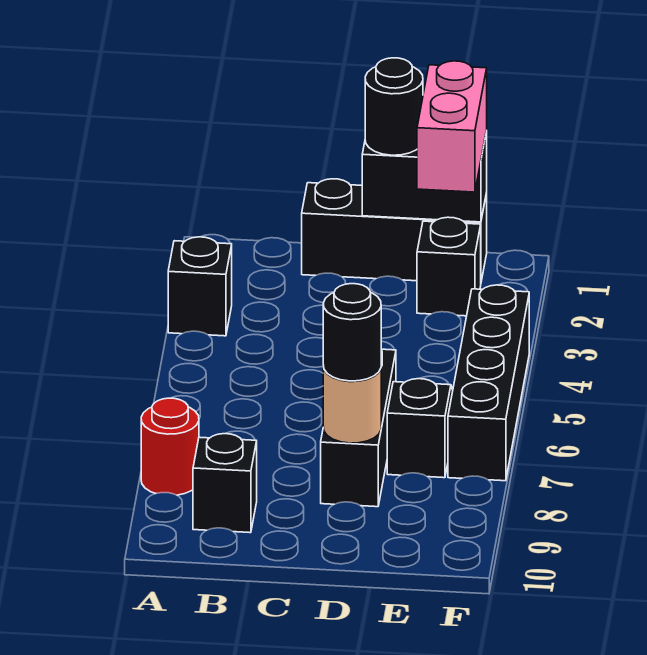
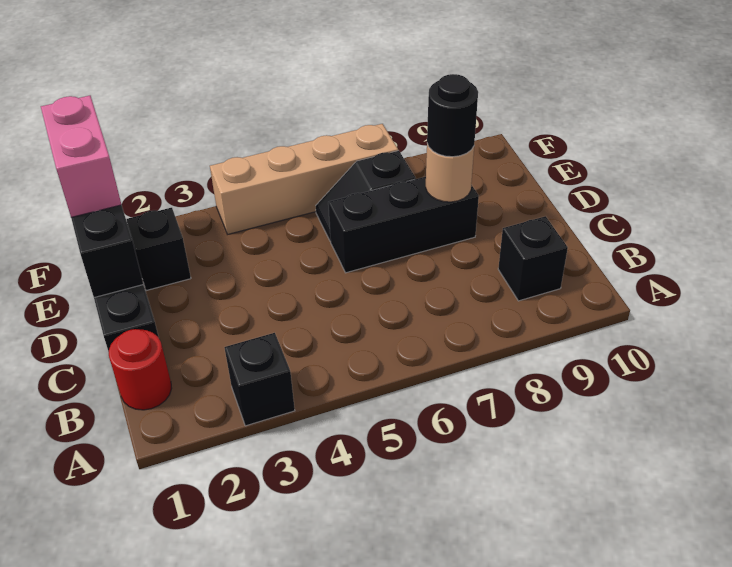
red round brick A8 level 1 -> red round brick B1 level 1
black round brick D1 level 3 -> none
pink brick E1:E2 level 3 -> pink brick E1:F1 level 3
black brick F4:F7 level 1 -> tan brick F4:F7 level 1

